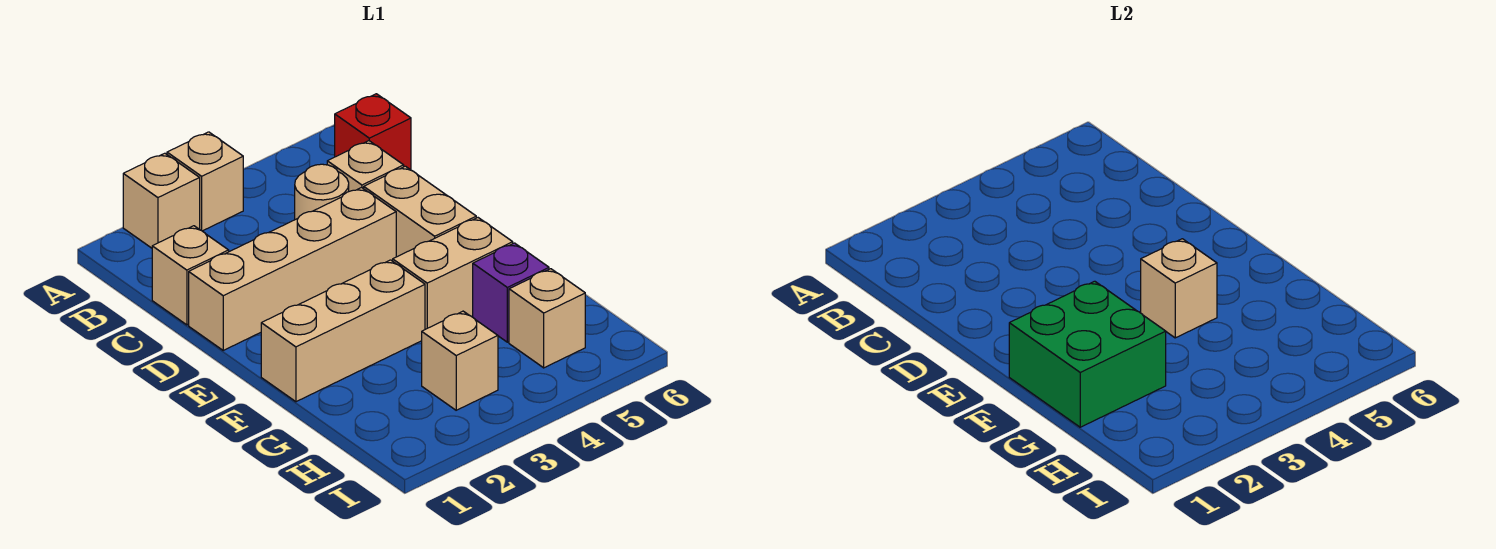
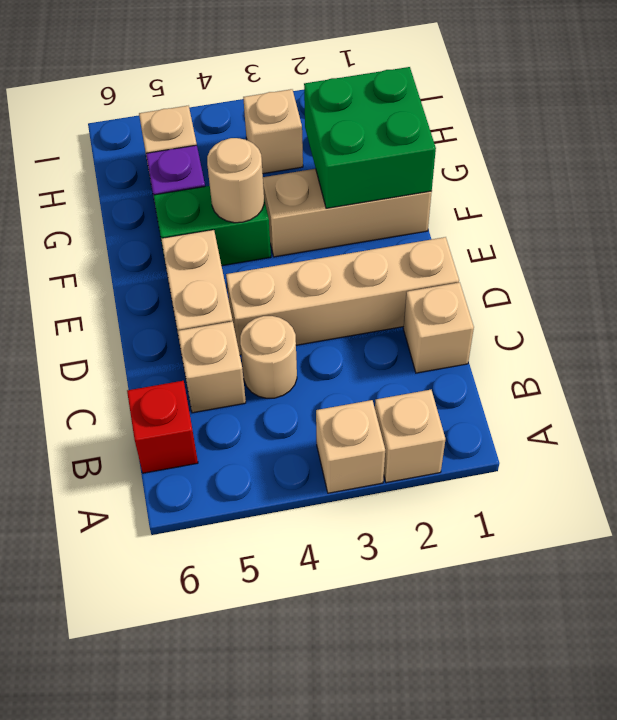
tan brick F4:F5 level 1 -> green brick F4:F5 level 1
tan brick F4 level 2 -> tan round brick F4 level 2

